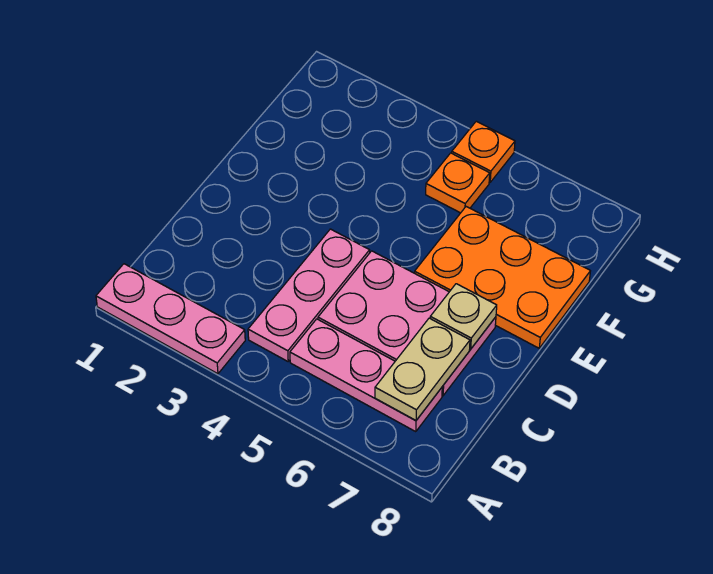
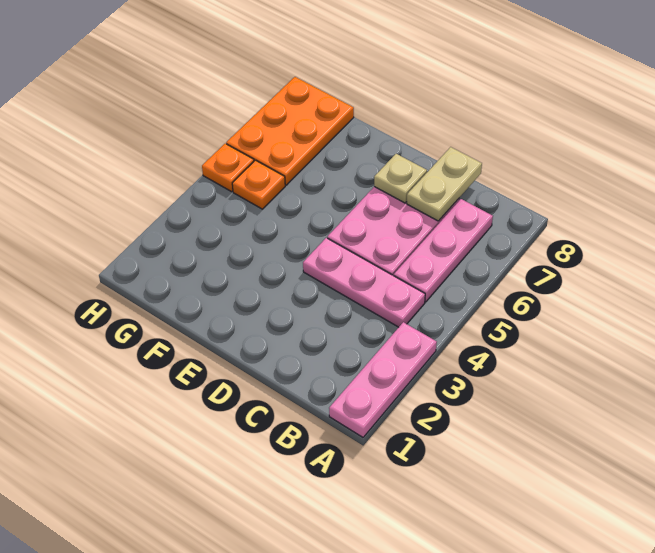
tan plate B7:C7 level 2 -> tan plate C7:C8 level 2
orange plate E6:F8 level 1 -> orange plate G6:H8 level 1

